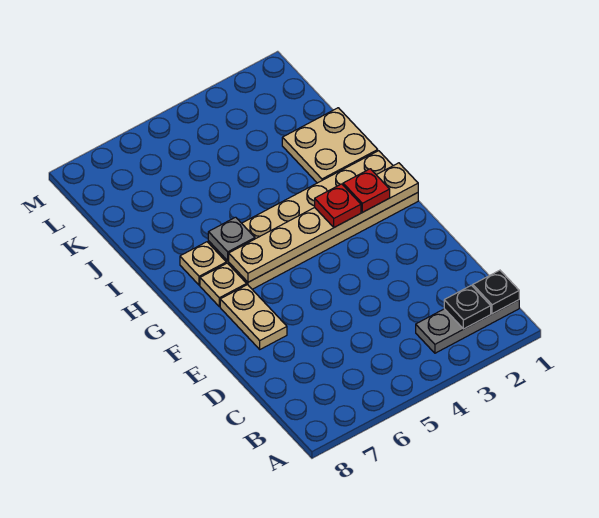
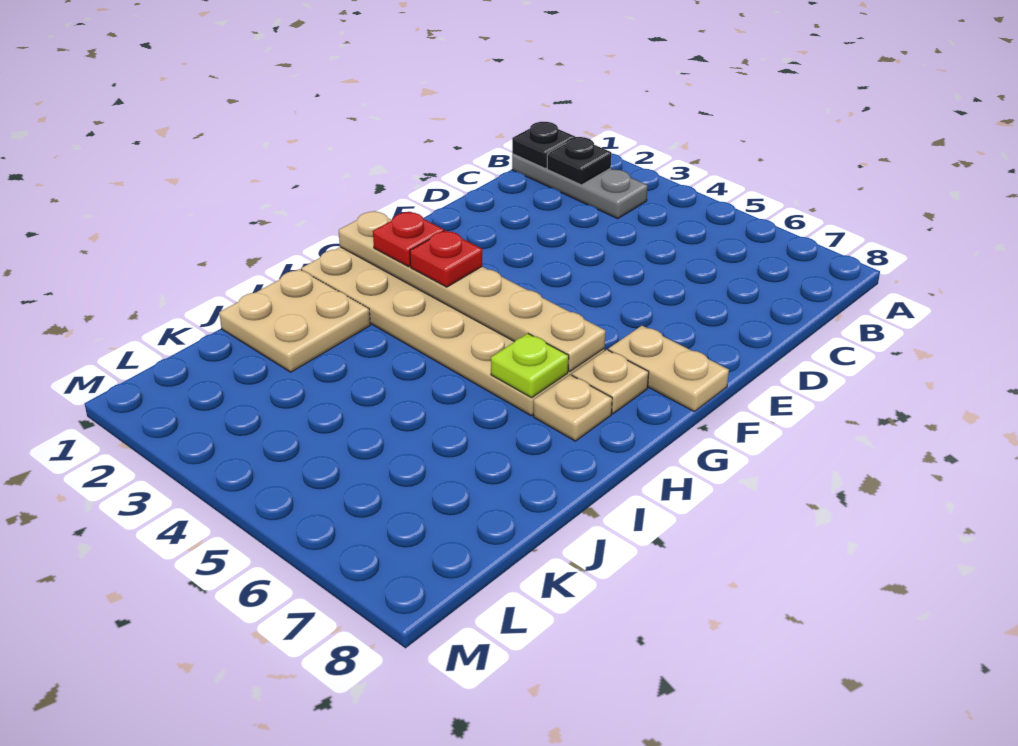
tan plate E7:F7 level 1 -> tan plate F7:F8 level 1
grey plate H6 level 2 -> lime plate H6 level 2

